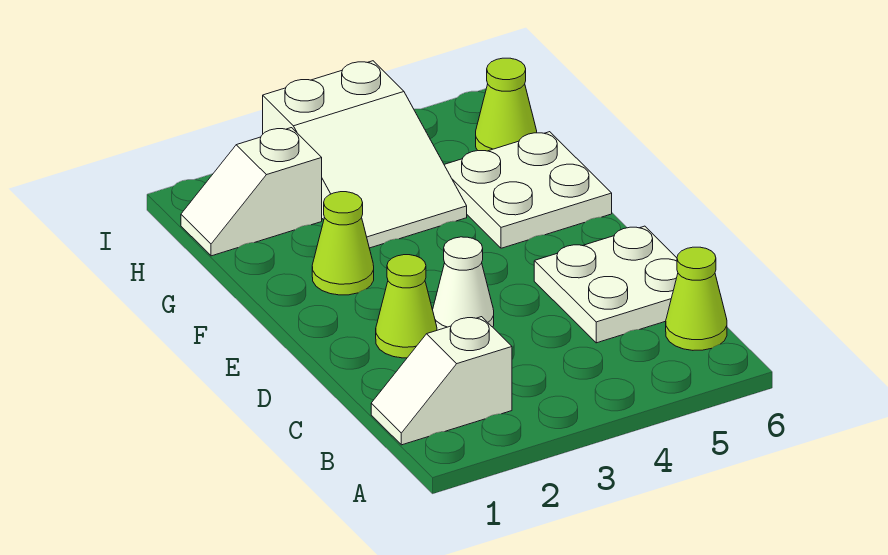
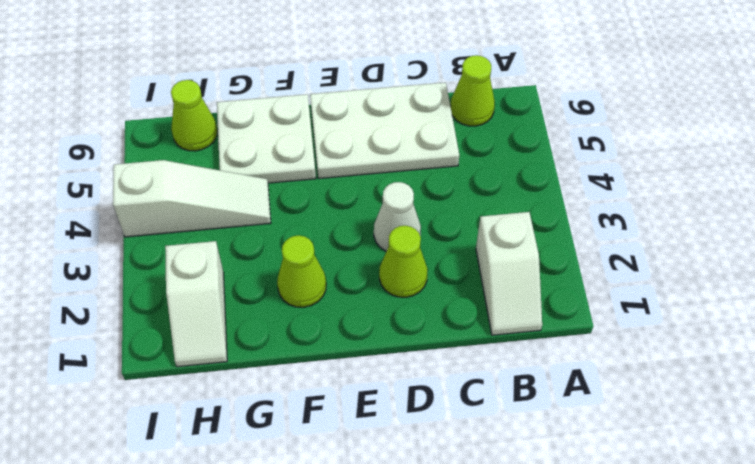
white plate C5:D6 level 1 -> white plate C5:E6 level 1
white slope G3:I4 level 1 top I -> white slope G4:I4 level 1 top I

